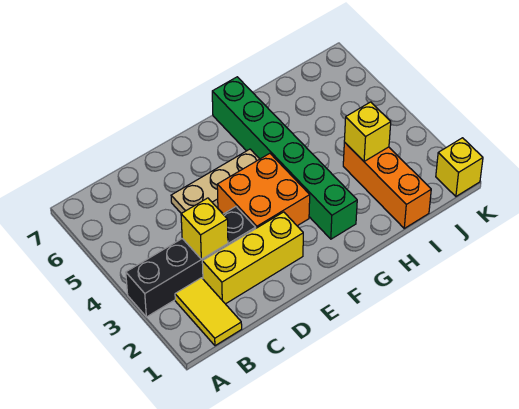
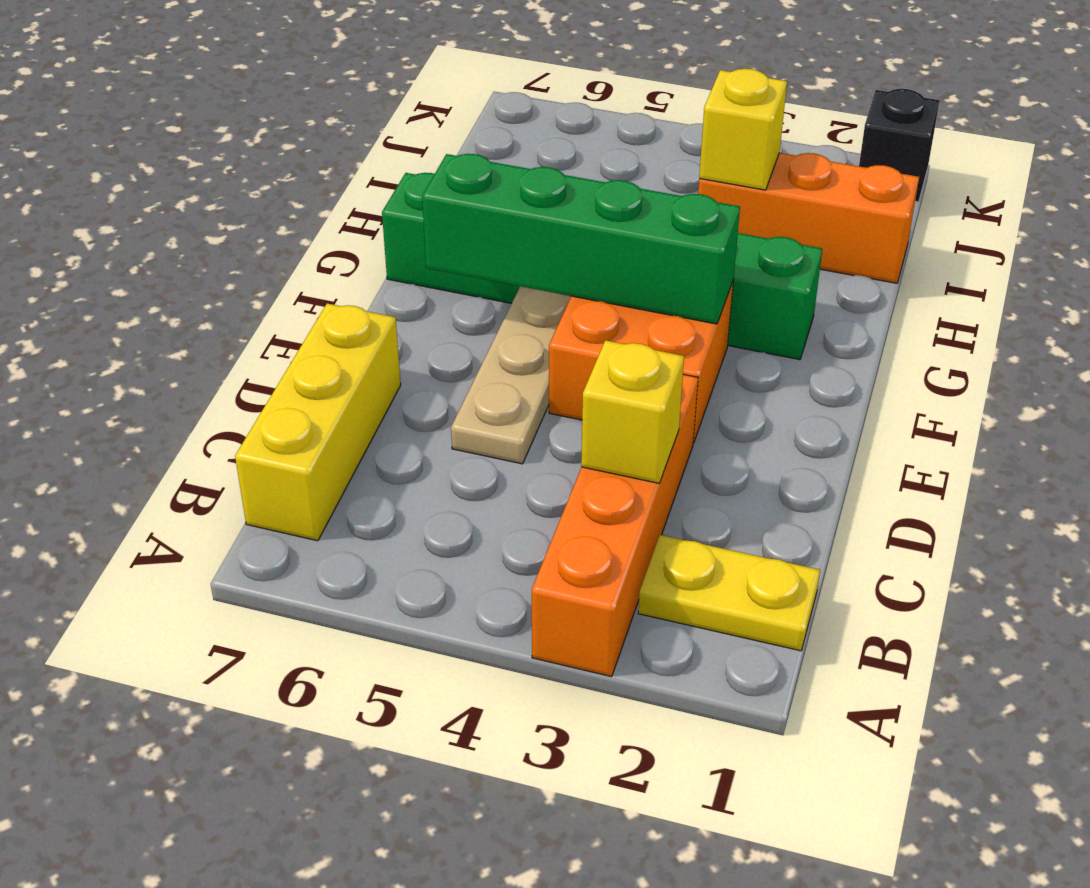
black brick A3:D3 level 1 -> orange brick A3:D3 level 1
yellow tile B1:B2 level 1 -> yellow plate B1:B2 level 1
yellow brick C2:E2 level 1 -> yellow brick B7:D7 level 1
none -> green brick F3:F6 level 2
yellow brick K1 level 1 -> black brick K1 level 1

